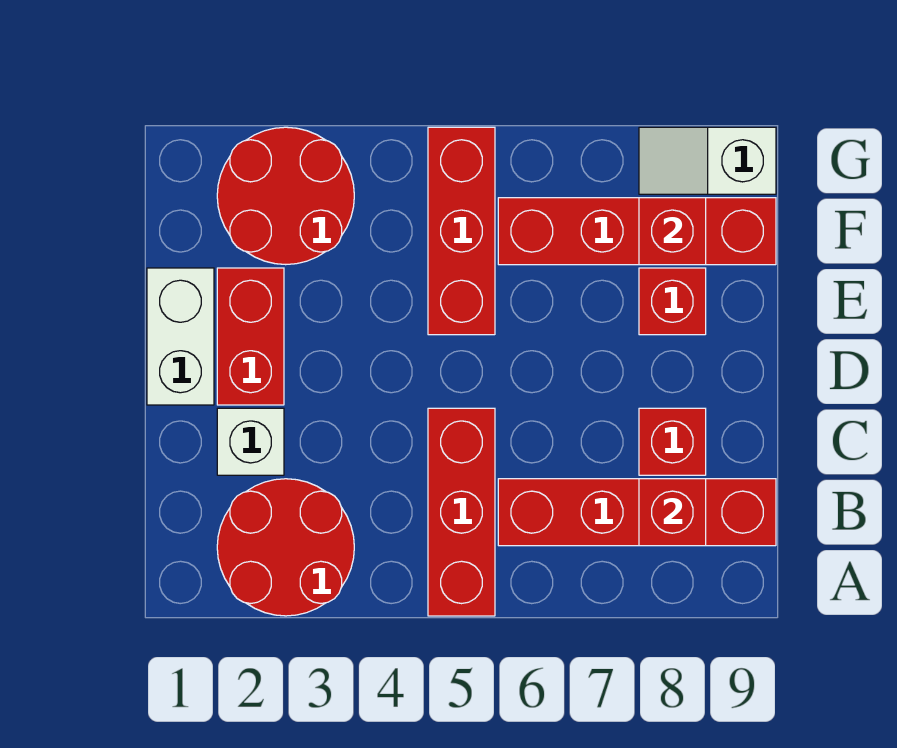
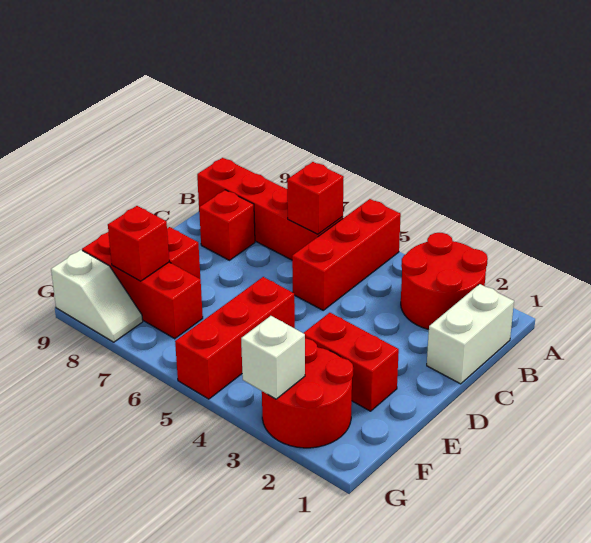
red brick B8 level 2 -> red brick B6 level 2
white brick C2 level 1 -> white brick G3 level 2
white brick D1:E1 level 1 -> white brick B1:C1 level 1
red brick D2:E2 level 1 -> red brick E2:E3 level 1
red brick F6:F9 level 1 -> red brick F7:F9 level 1

